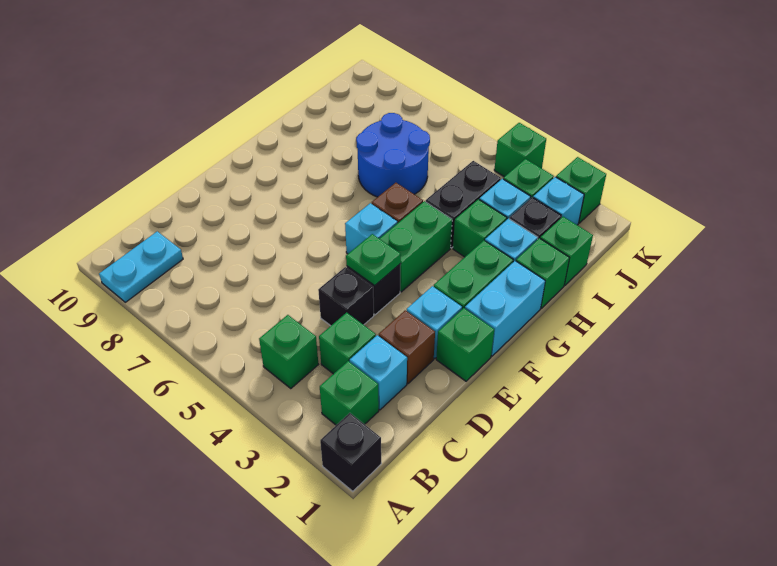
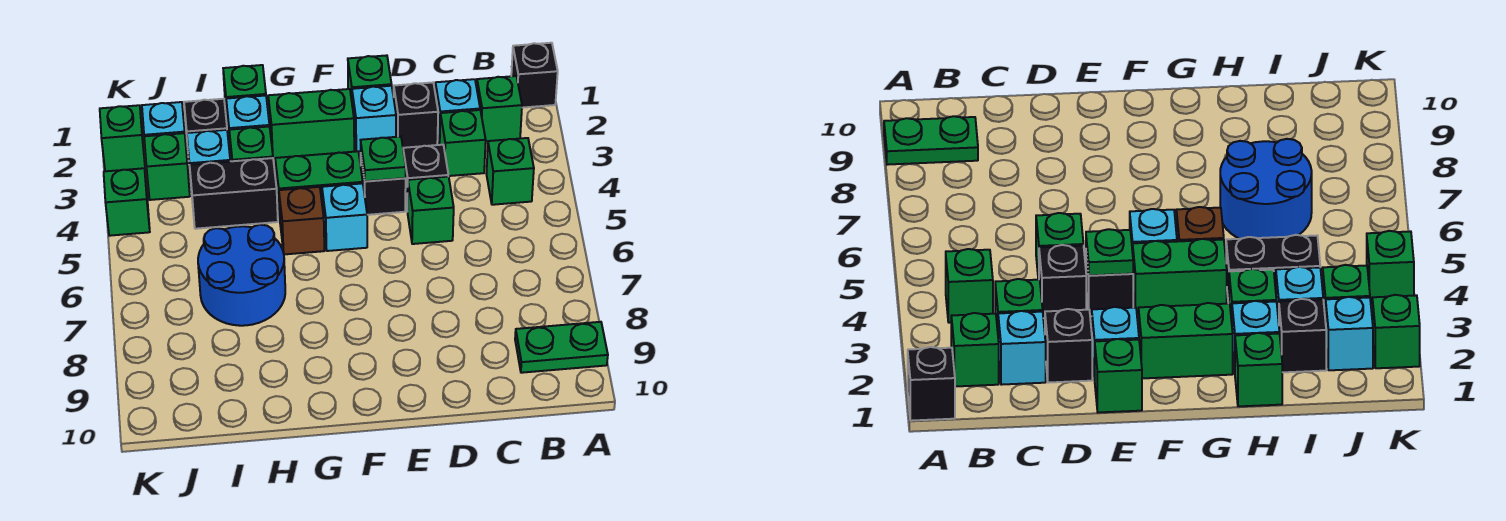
cyan plate A9:B9 level 1 -> green plate A9:B9 level 1
brown brick D2 level 1 -> black brick D2 level 1
cyan brick F1:G1 level 1 -> none
green brick I1 level 1 -> green brick D5 level 1

